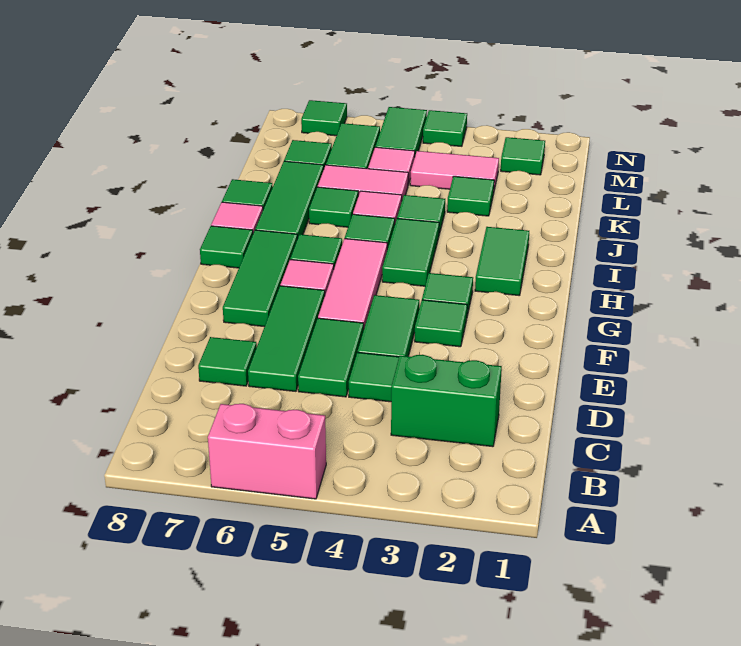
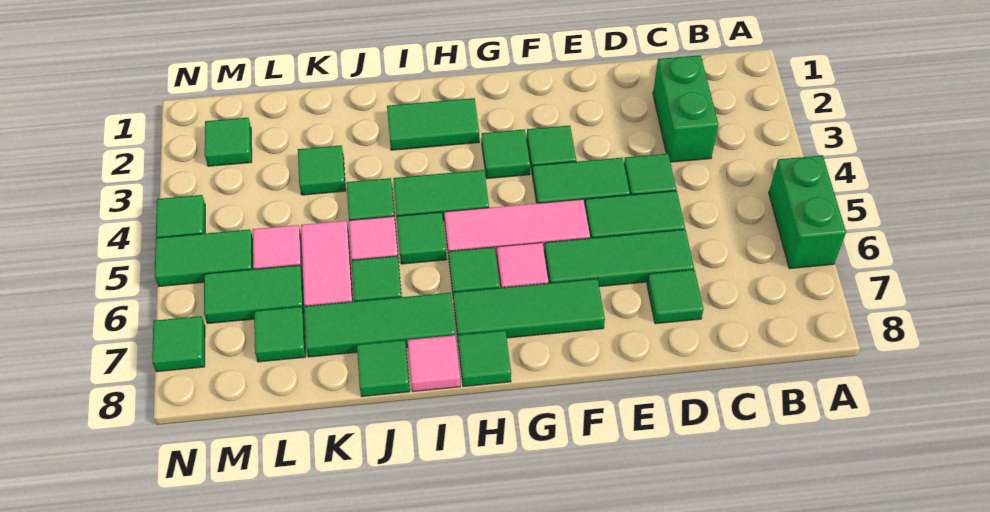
pink brick A5:A6 level 1 -> green brick A5:A6 level 1
pink tile L3:L4 level 1 -> none

